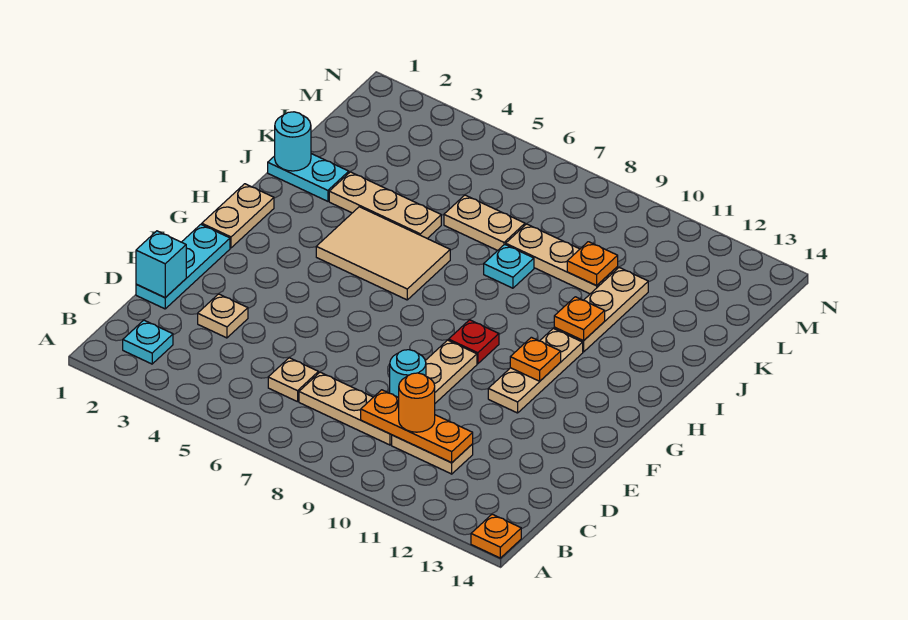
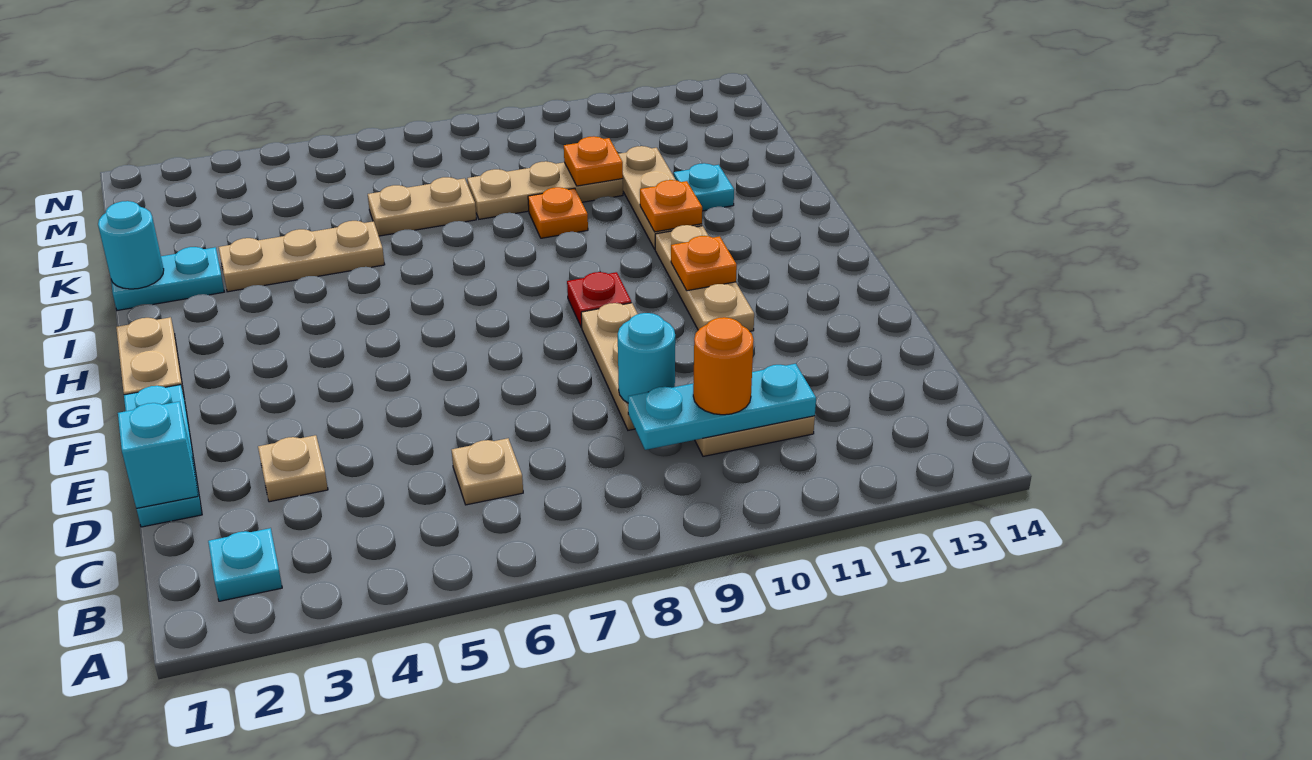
orange plate A14 level 1 -> orange plate J9 level 1
tan plate C7:C9 level 1 -> none
orange plate C9:C11 level 2 -> cyan plate C9:C11 level 2
tan tile H4:I6 level 1 -> none
cyan plate J8 level 1 -> cyan plate J12 level 1

